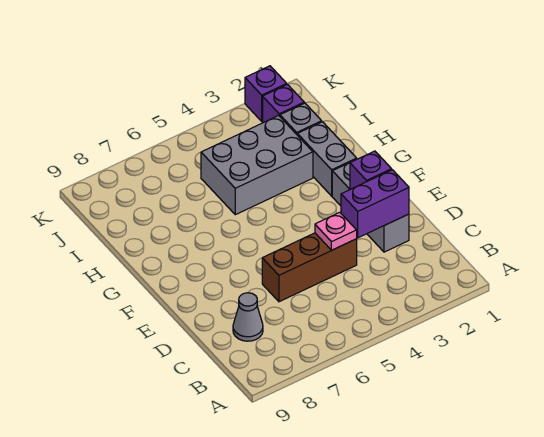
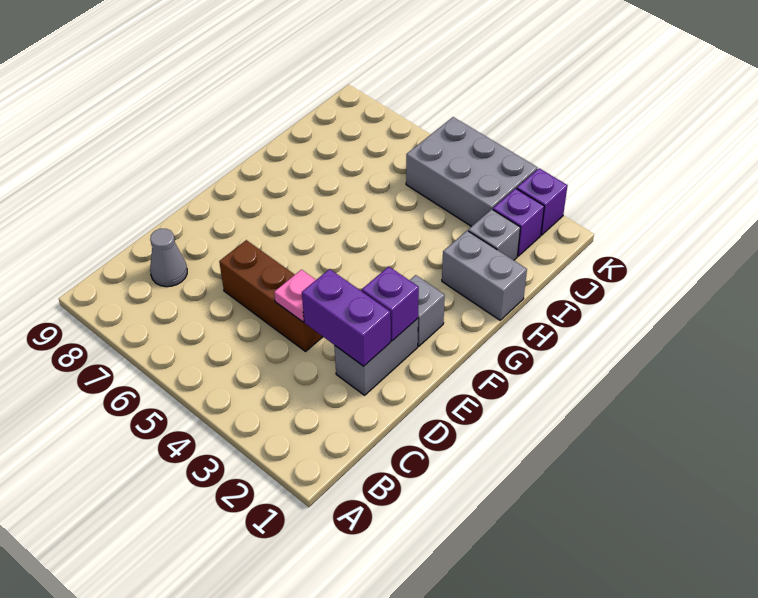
grey brick G2:H2 level 1 -> grey brick H1:H2 level 1
grey brick H3:I5 level 1 -> grey brick J3:K5 level 1

